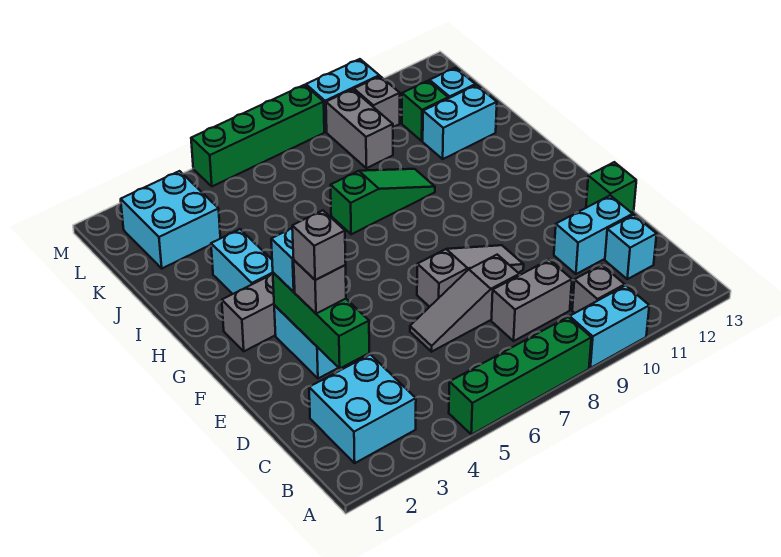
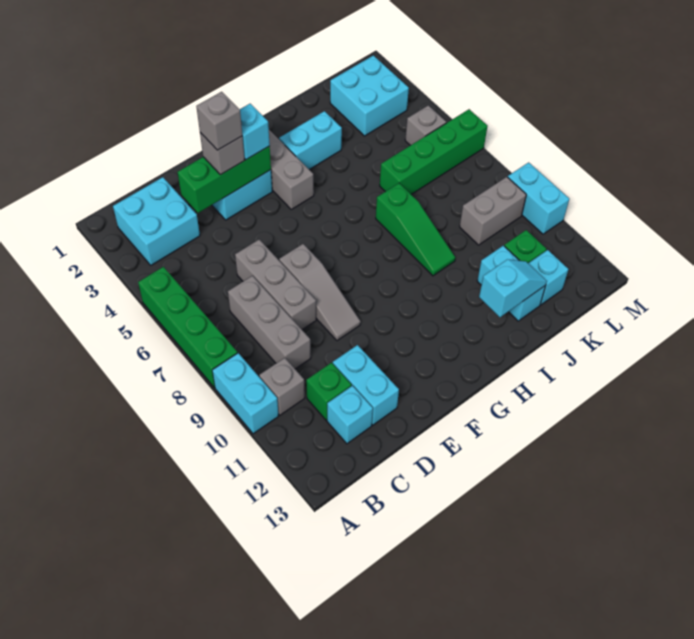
grey brick C8:C9 level 1 -> grey brick C7:C9 level 1
grey slope D6:D8 level 1 top 8 -> grey brick D6:D8 level 1
green brick E13 level 1 -> green brick C11 level 1
none -> cyan slope I12:J12 level 2 top I
grey brick L10 level 1 -> grey brick L5 level 1
green brick M5:M8 level 1 -> green brick J6:M6 level 1

